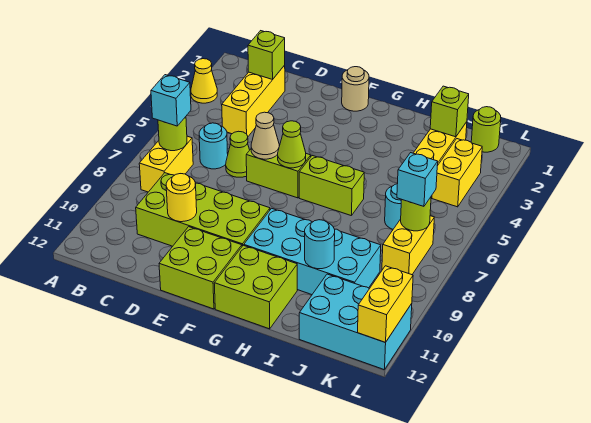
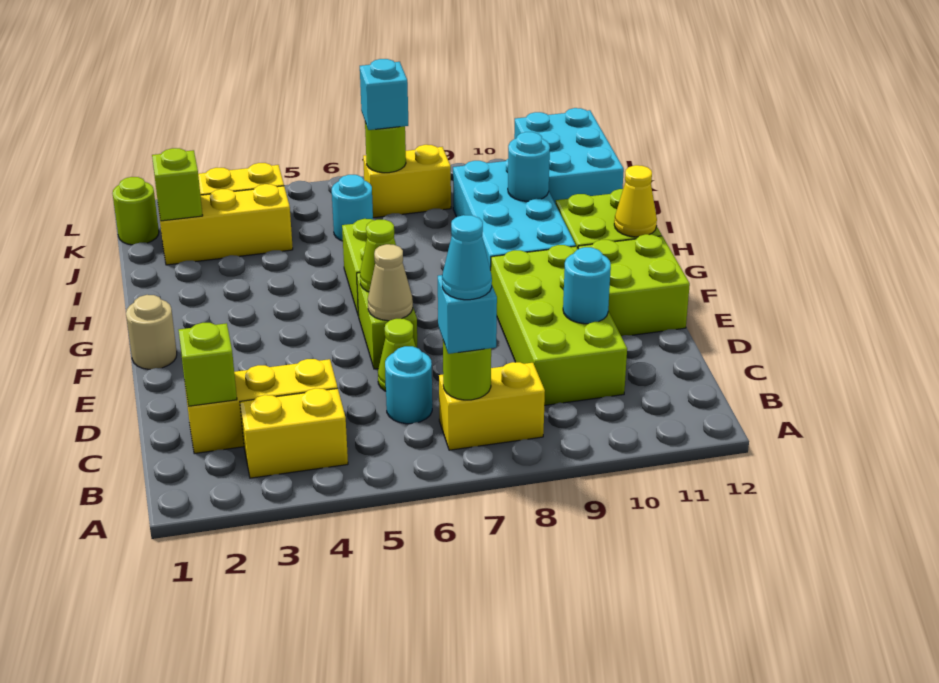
yellow cone A3 level 1 -> yellow cone G12 level 2
none -> cyan cone B7 level 4
yellow round brick D10 level 2 -> cyan round brick D10 level 2
yellow brick L11:L12 level 2 -> yellow brick B3:B4 level 1

